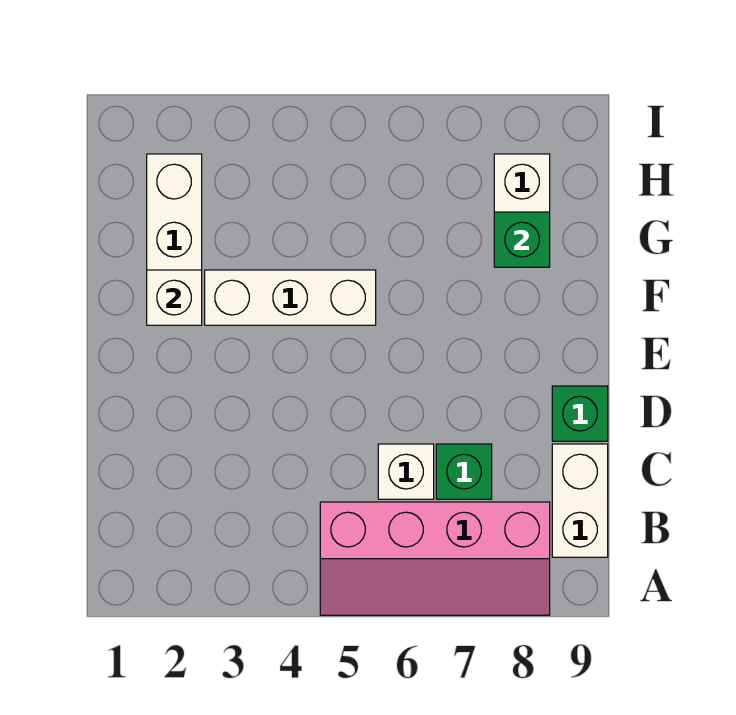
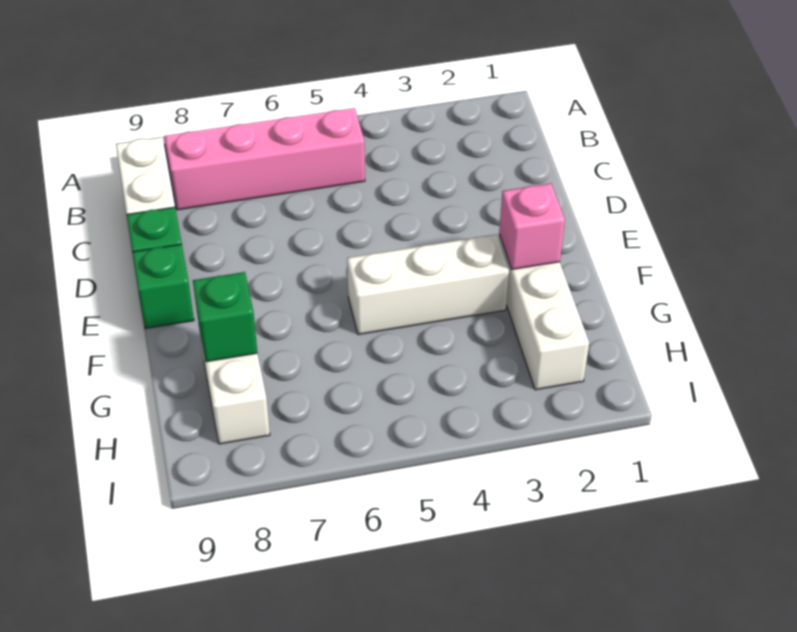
white brick C6 level 1 -> none
green brick C7 level 1 -> green brick E9 level 1
white brick F2 level 2 -> pink brick F2 level 2

